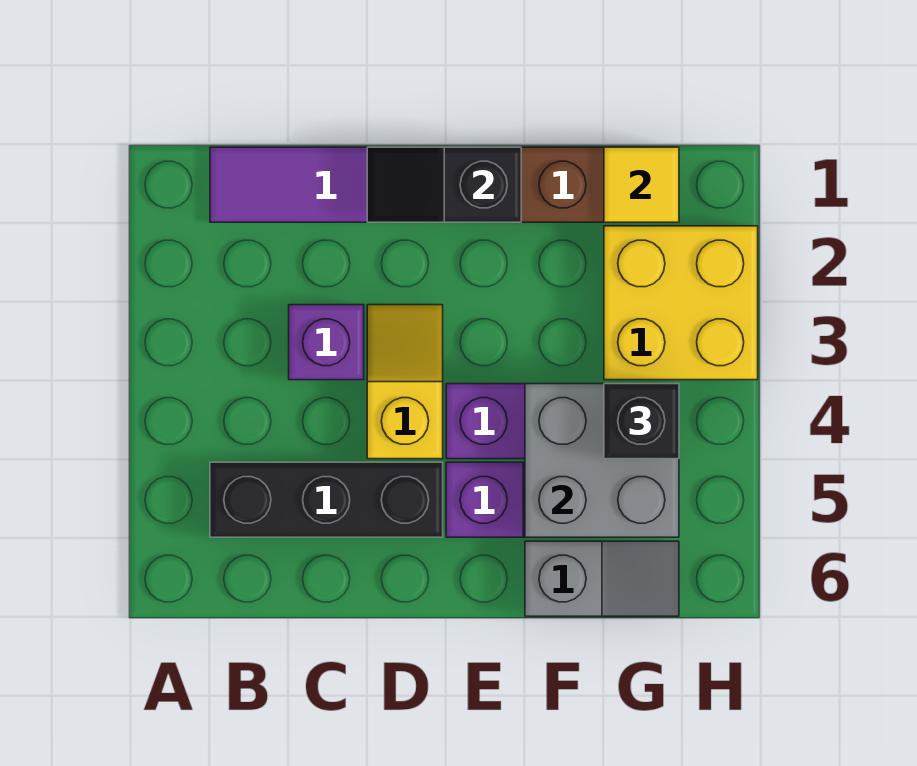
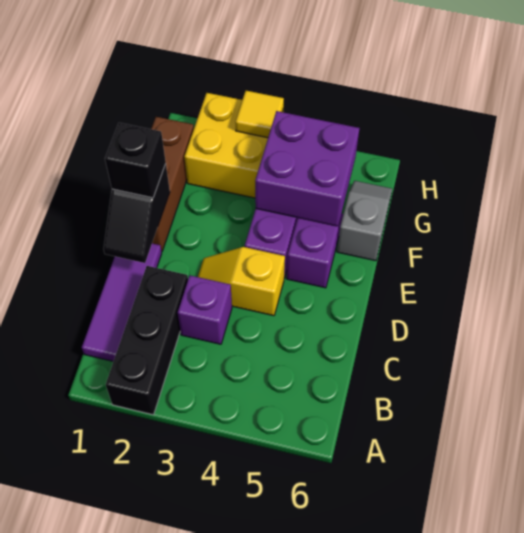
black brick B5:D5 level 1 -> black brick A2:C2 level 1
grey brick F4:G5 level 2 -> purple brick F4:G5 level 2
yellow tile G1 level 2 -> yellow tile H3 level 2
black brick G4 level 3 -> black brick E1 level 3

